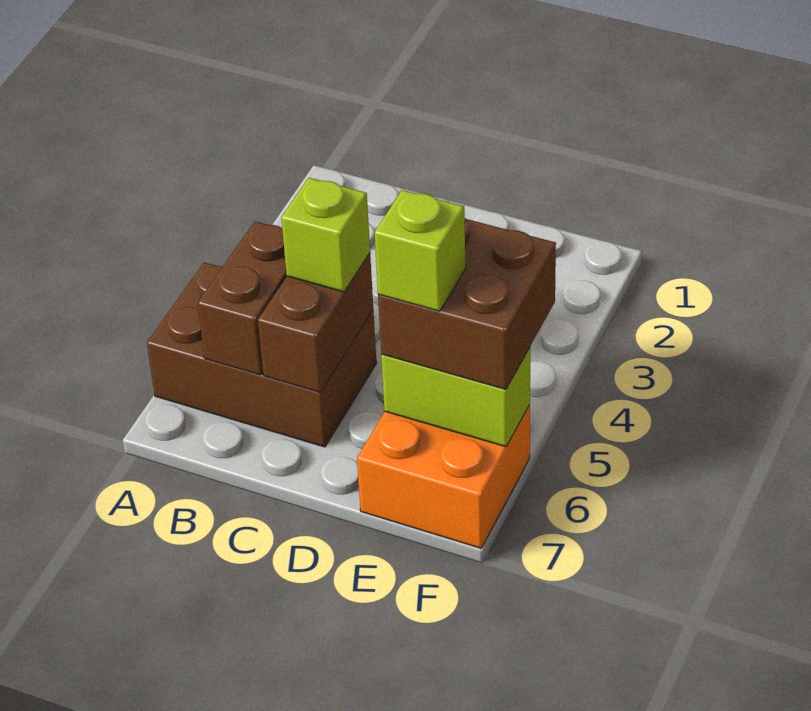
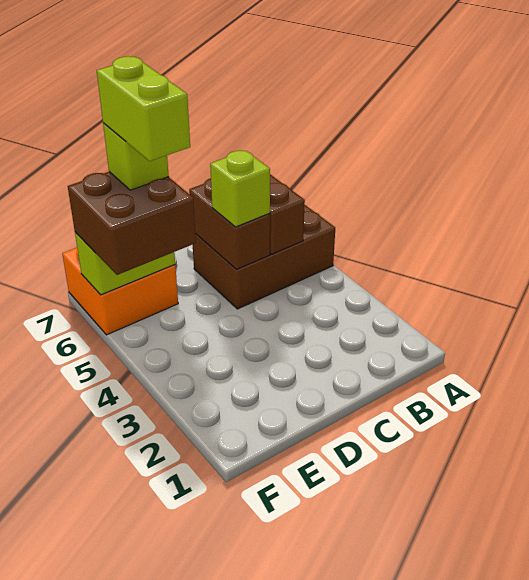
none -> lime brick E5:E6 level 5

